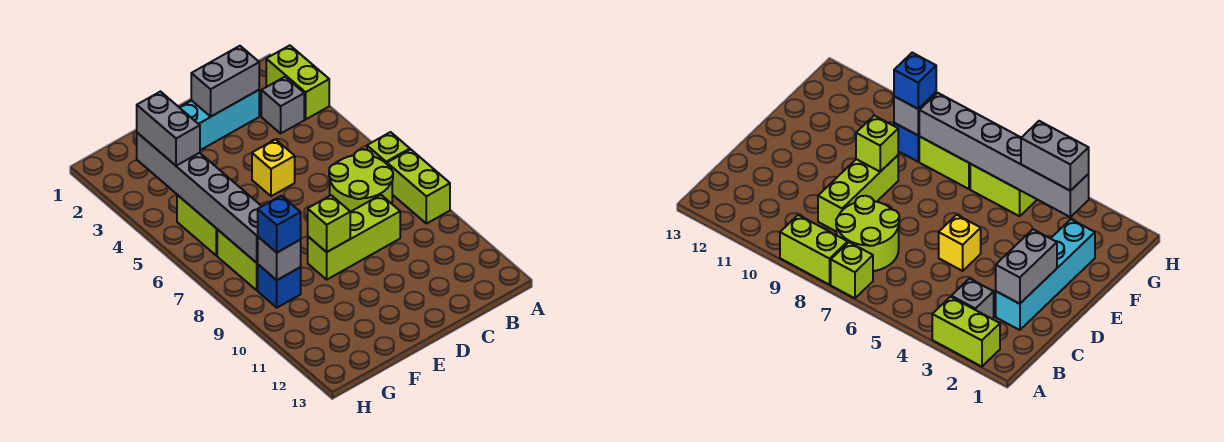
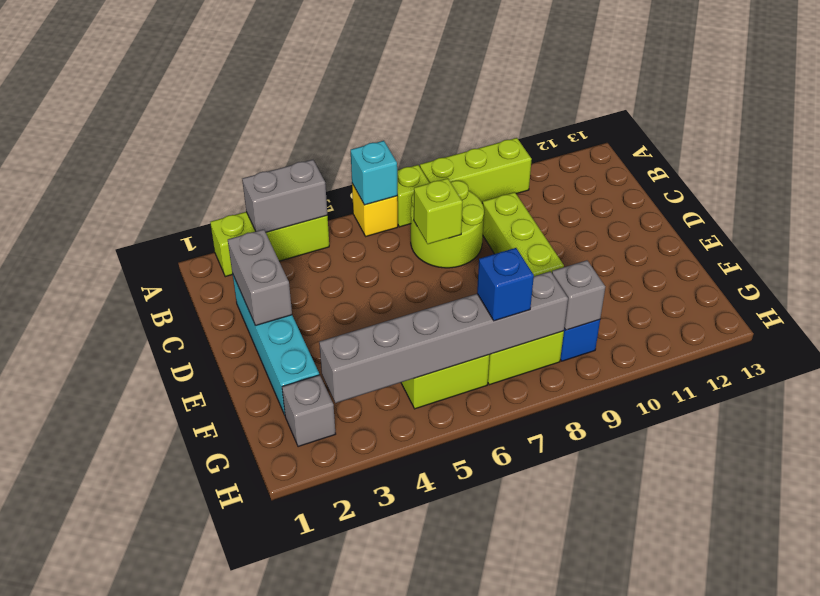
lime brick A2:A3 level 1 -> lime brick A2:A4 level 1
none -> cyan brick A6 level 2
lime brick A8:A9 level 1 -> lime brick A8:A10 level 1
grey brick B3 level 1 -> grey brick G2 level 1
yellow brick D5 level 1 -> yellow brick A6 level 1
lime brick E9 level 2 -> lime brick C7 level 2
grey brick G3:G4 level 3 -> grey brick A3:A4 level 2
blue brick G9 level 3 -> blue brick G7 level 3

